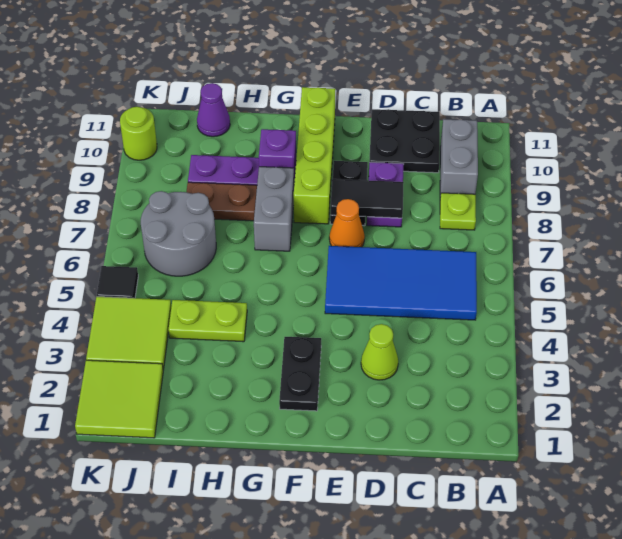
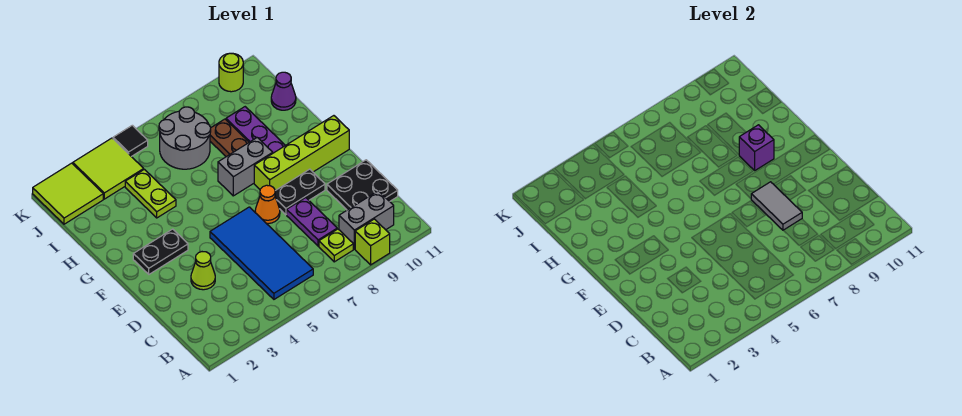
none -> lime brick A9 level 1
purple plate D8:D9 level 1 -> purple plate C8:D8 level 1
black tile D8:E8 level 2 -> grey tile D8:E8 level 2

